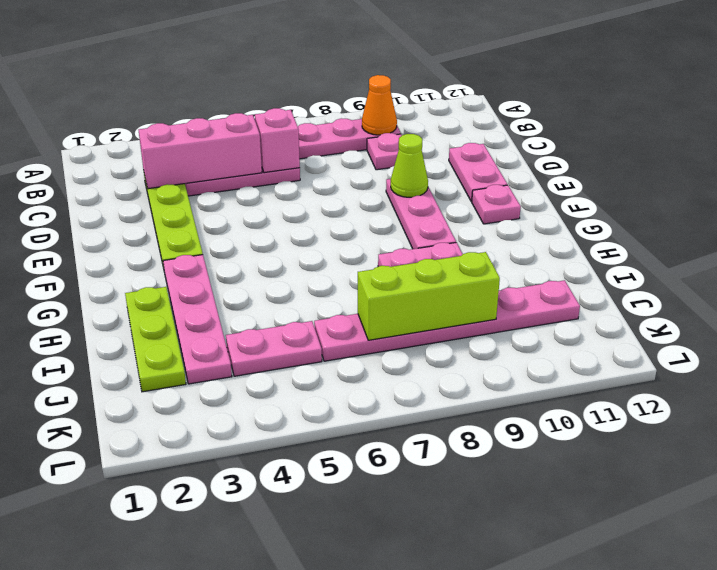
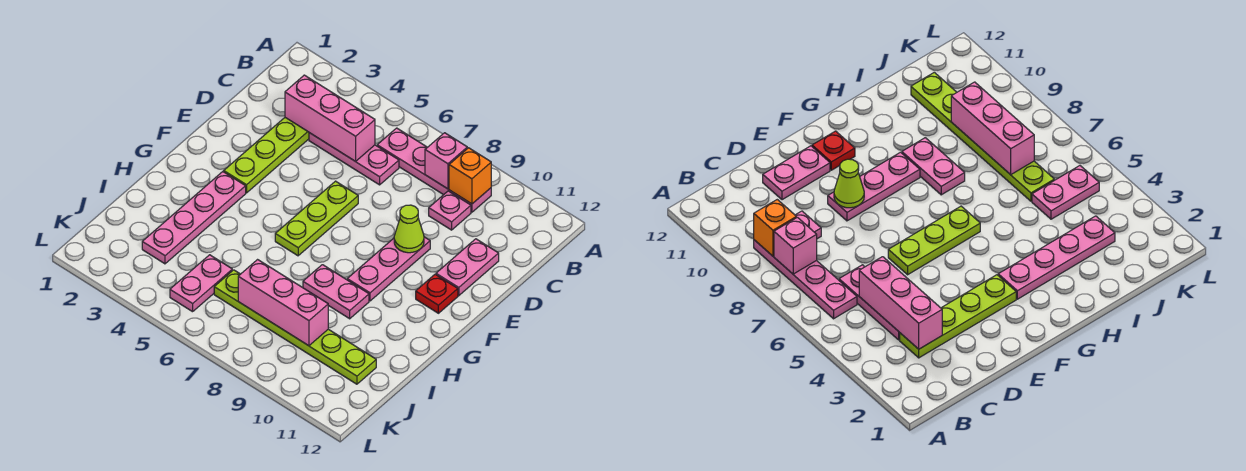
orange cone B9 level 2 -> orange brick B9 level 2
pink brick C6 level 2 -> pink brick B8 level 2
pink plate F11 level 1 -> red plate F11 level 1
lime plate H2:J2 level 1 -> lime plate E6:G6 level 1
pink plate J4:J5 level 1 -> pink plate J5:K5 level 1
pink plate J6:J11 level 1 -> lime plate J6:J11 level 1
lime brick J7:J9 level 2 -> pink brick J7:J9 level 2

